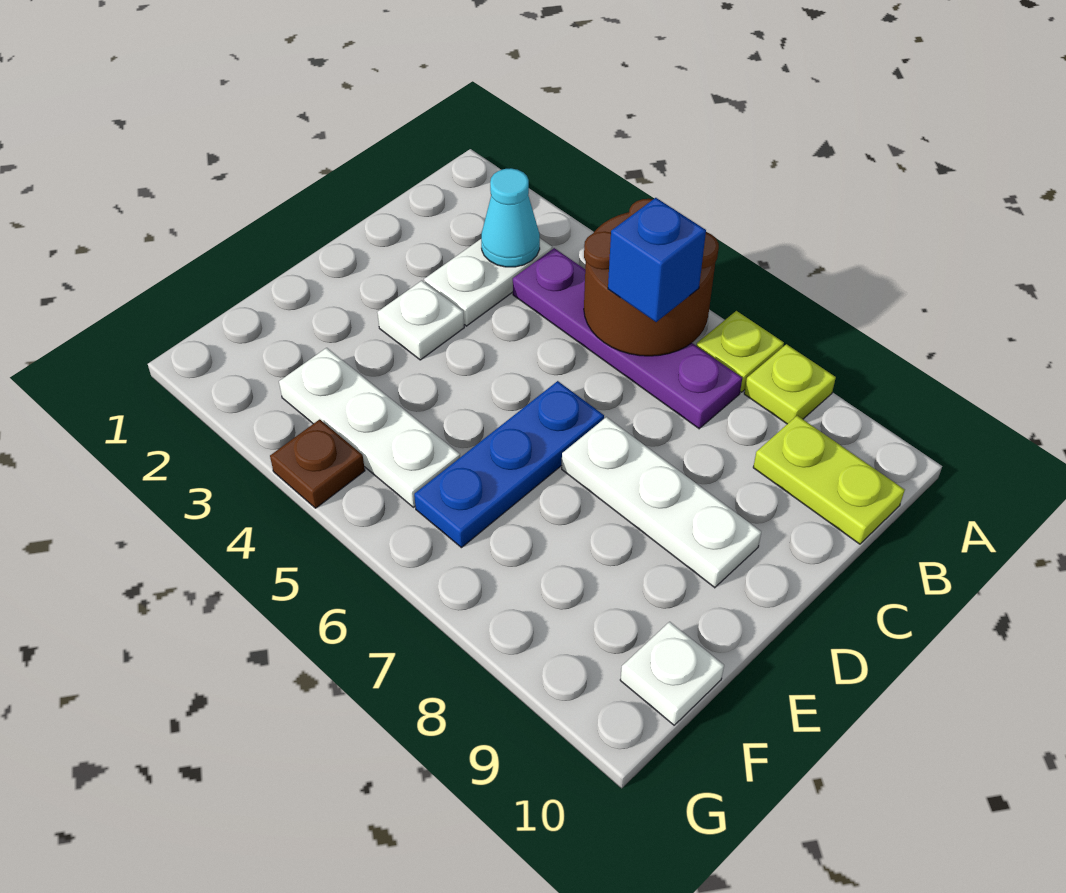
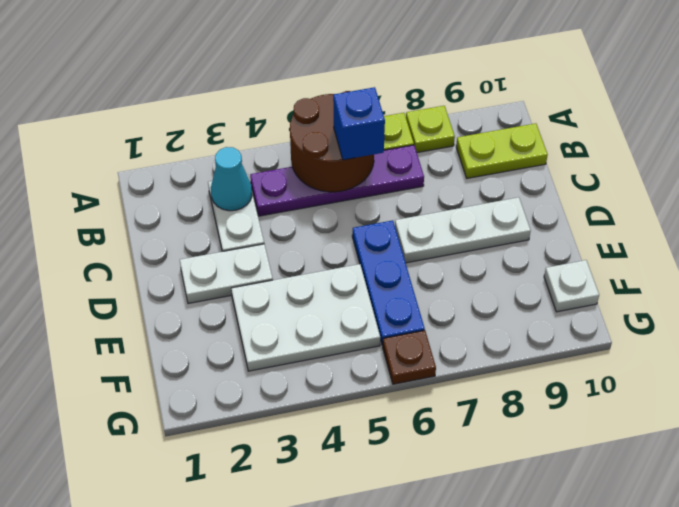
white plate D3 level 1 -> white plate D2:D3 level 1
white plate F3:F5 level 1 -> white plate E3:F5 level 1
brown plate G4 level 1 -> brown plate G6 level 1

